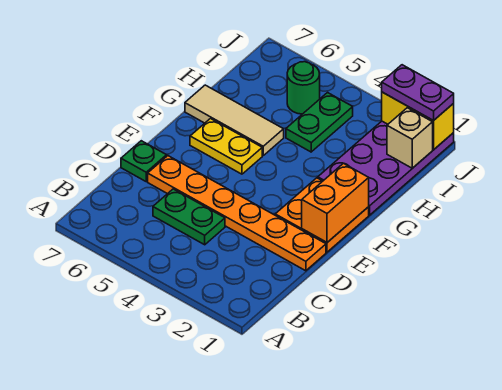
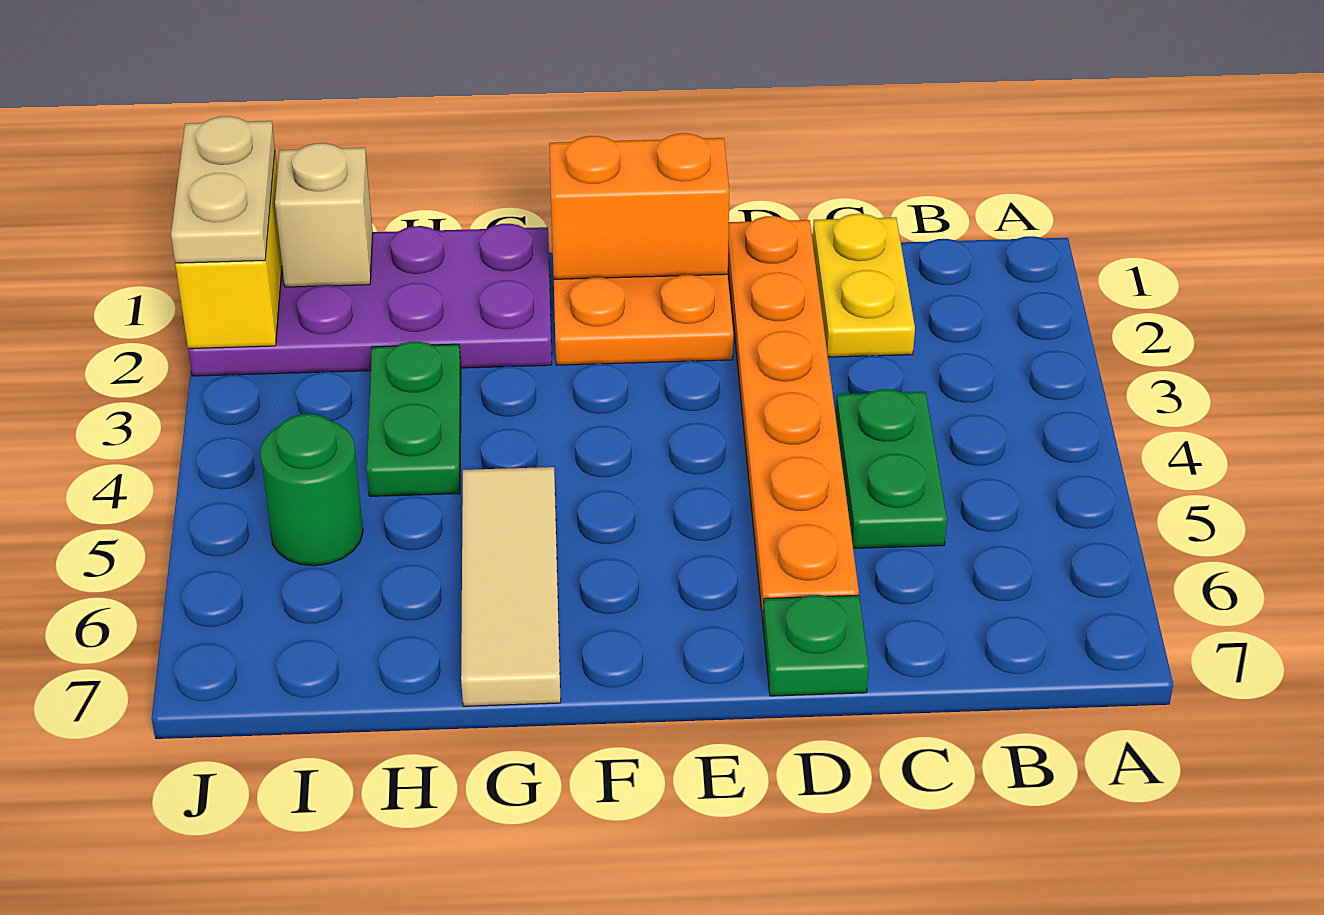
yellow plate F5:F6 level 1 -> yellow plate C1:C2 level 1
green plate H4:I4 level 1 -> green plate H3:H4 level 1
purple plate J1:J2 level 3 -> tan plate J1:J2 level 3

